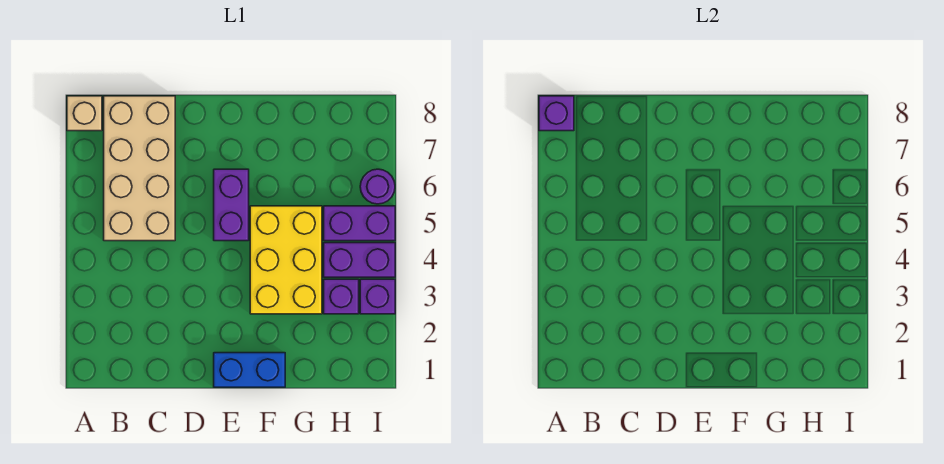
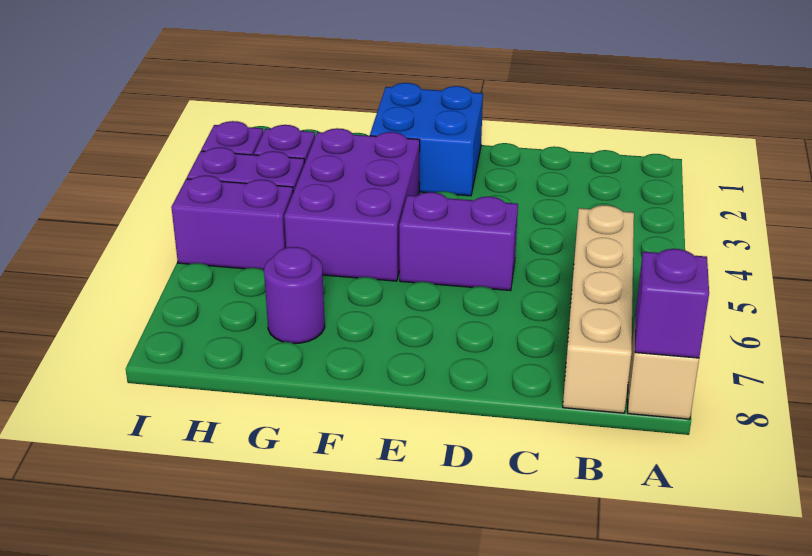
tan brick B5:C8 level 1 -> tan brick B5:B8 level 1
blue brick E1:F1 level 1 -> blue brick E1:F2 level 1
purple brick E5:E6 level 1 -> purple brick D5:E5 level 1
yellow brick F3:G5 level 1 -> purple brick F3:G5 level 1
purple round brick I6 level 1 -> purple round brick G7 level 1

